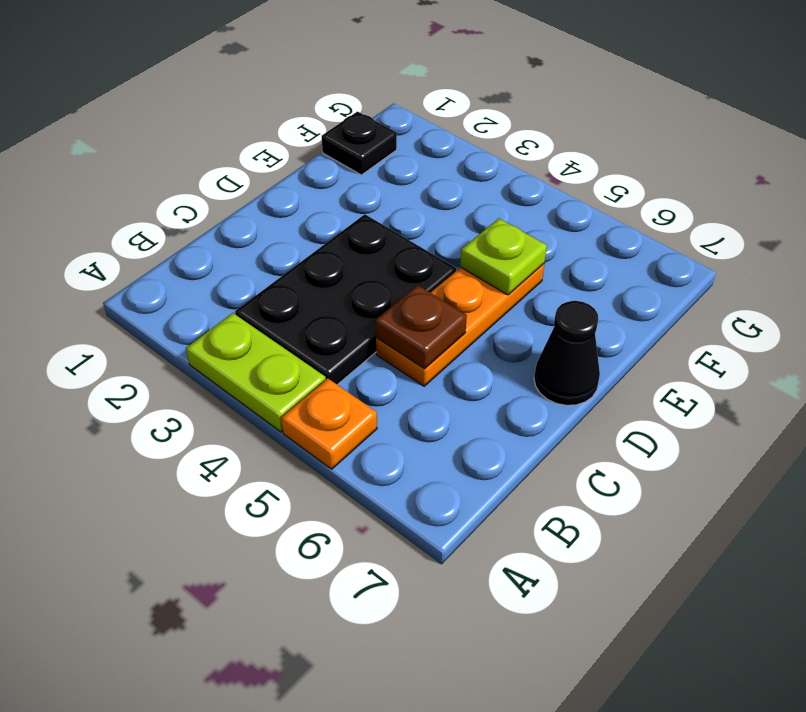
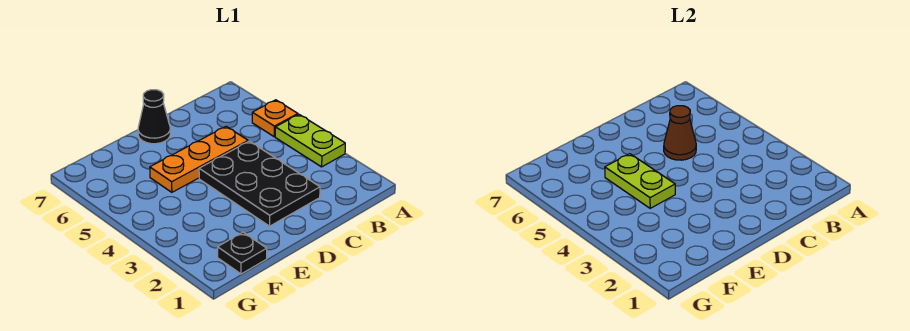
black plate B3:D4 level 1 -> black plate C2:D4 level 1
brown plate C5 level 2 -> brown cone C5 level 2
lime plate E5 level 2 -> lime plate E4:E5 level 2

